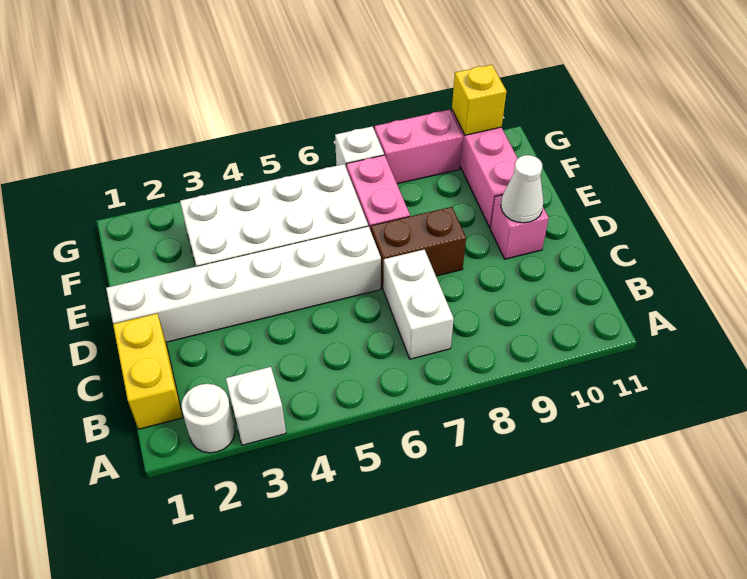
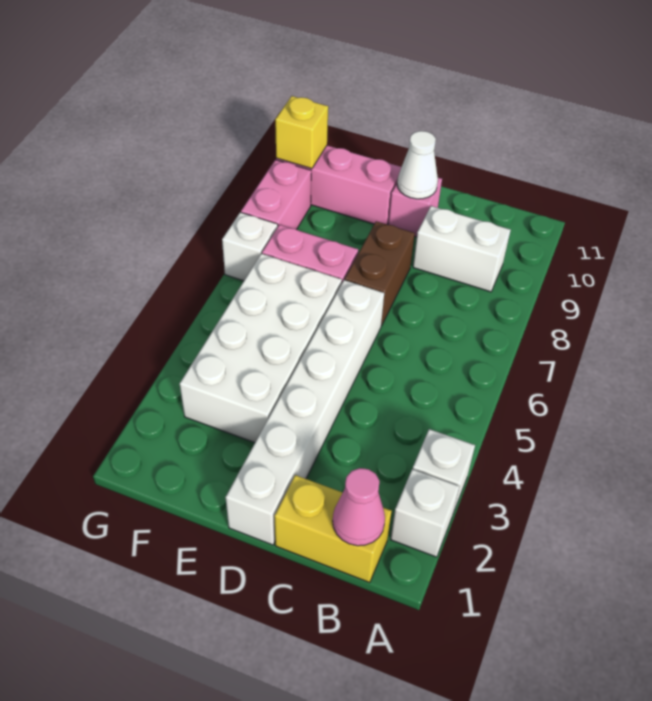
white round brick A2 level 1 -> white brick A2 level 1
none -> pink cone B1 level 2
white brick B7:C7 level 1 -> white brick B9:C9 level 1

